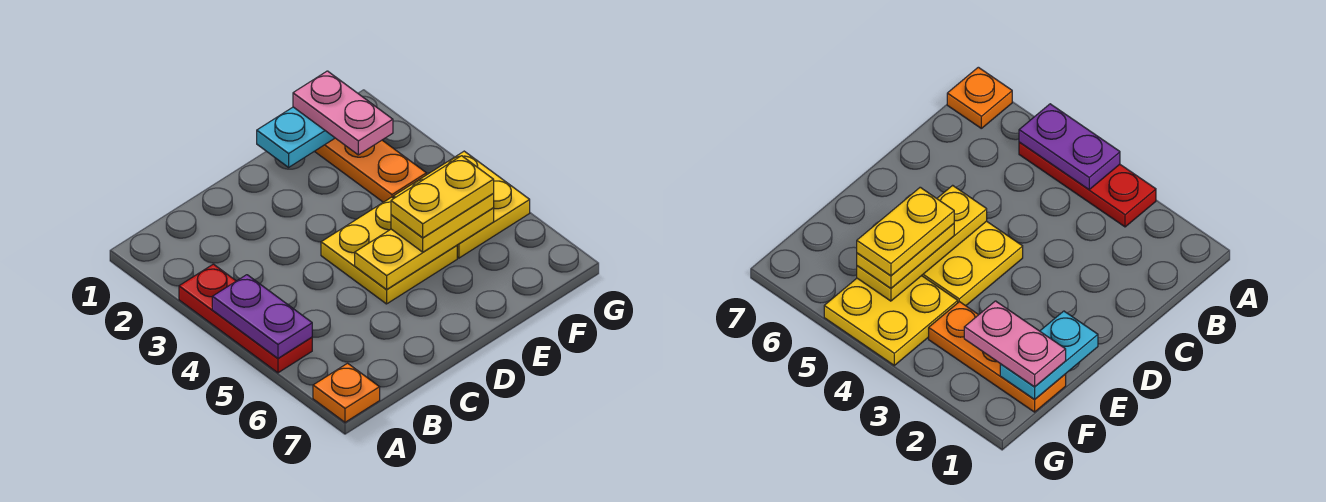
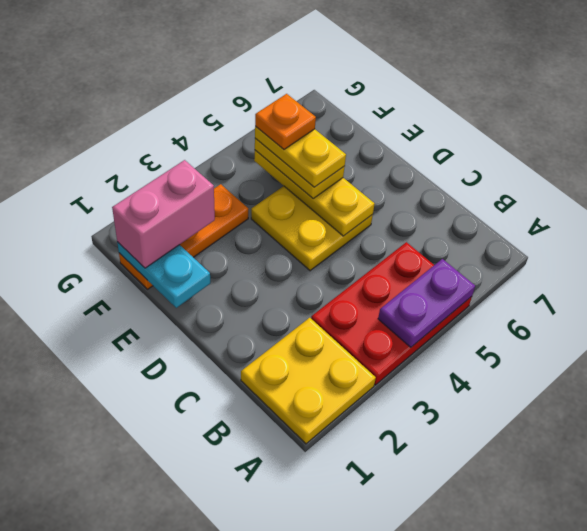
red plate A3:A5 level 1 -> red plate A3:B5 level 1
orange plate A7 level 1 -> orange plate F5 level 5
pink plate F1:F2 level 3 -> pink brick F1:F2 level 3
yellow plate F4:G5 level 1 -> yellow plate A1:B2 level 1

